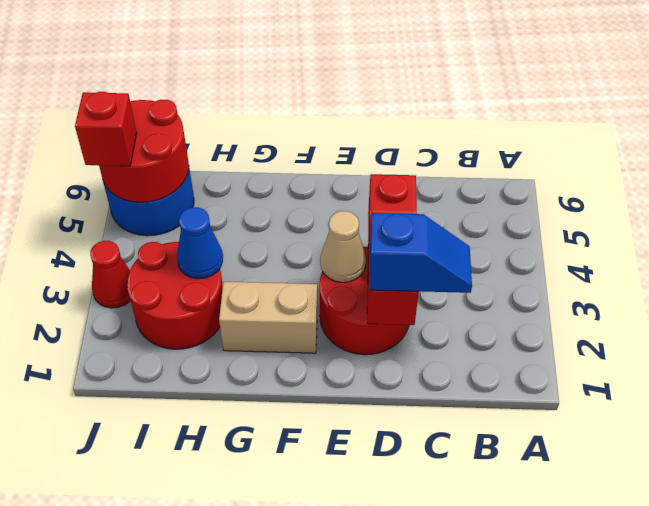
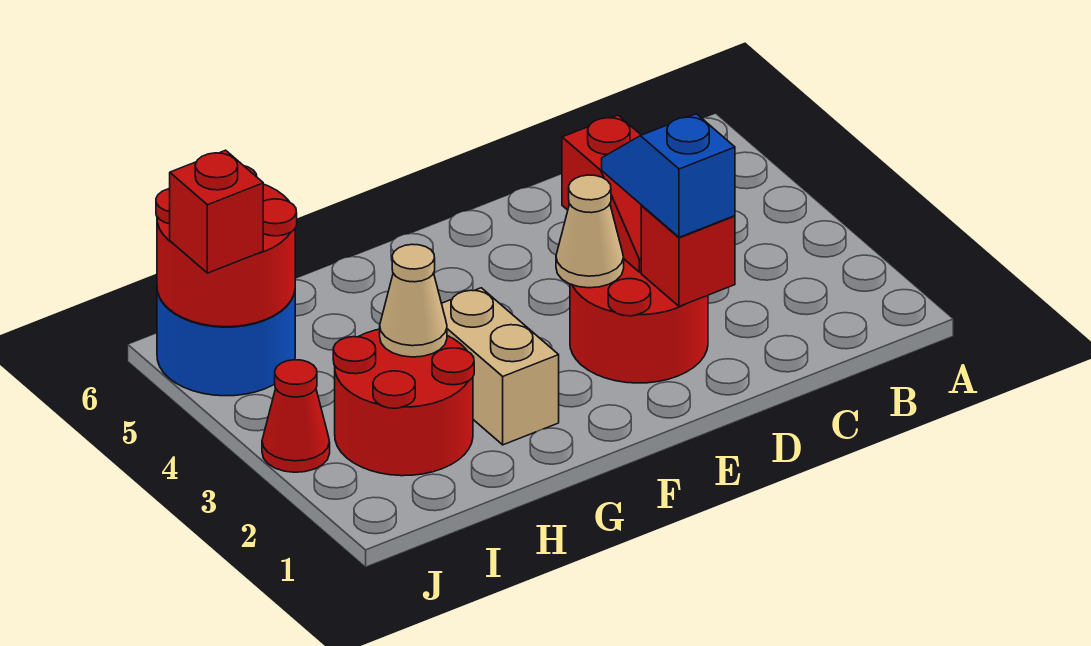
blue slope C2:D2 level 3 top D -> blue slope D2:D3 level 3 top 2
tan brick F2:G2 level 1 -> tan brick G2:G3 level 1
blue cone H3 level 2 -> tan cone H3 level 2

